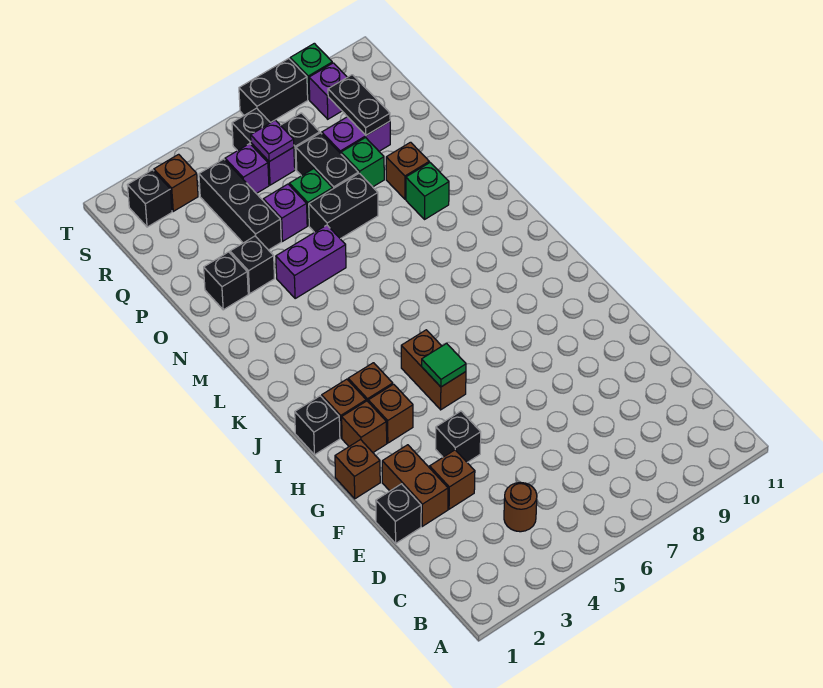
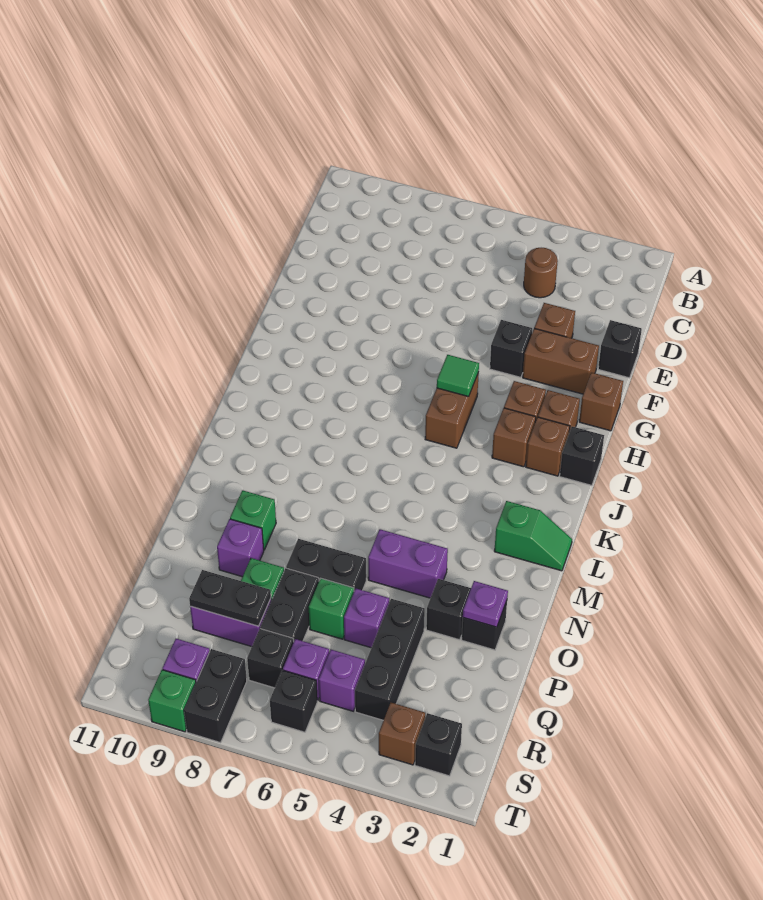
brown brick E2:F2 level 1 -> brown brick F2:F3 level 1
none -> green slope L1:L2 level 1 top 2
brown brick O9 level 1 -> purple brick O9 level 1
black plate Q9:R9 level 2 -> black plate Q8:Q9 level 2
purple plate R6 level 2 -> purple plate O2 level 2
black brick T7:T8 level 1 -> black brick S8:T8 level 1

